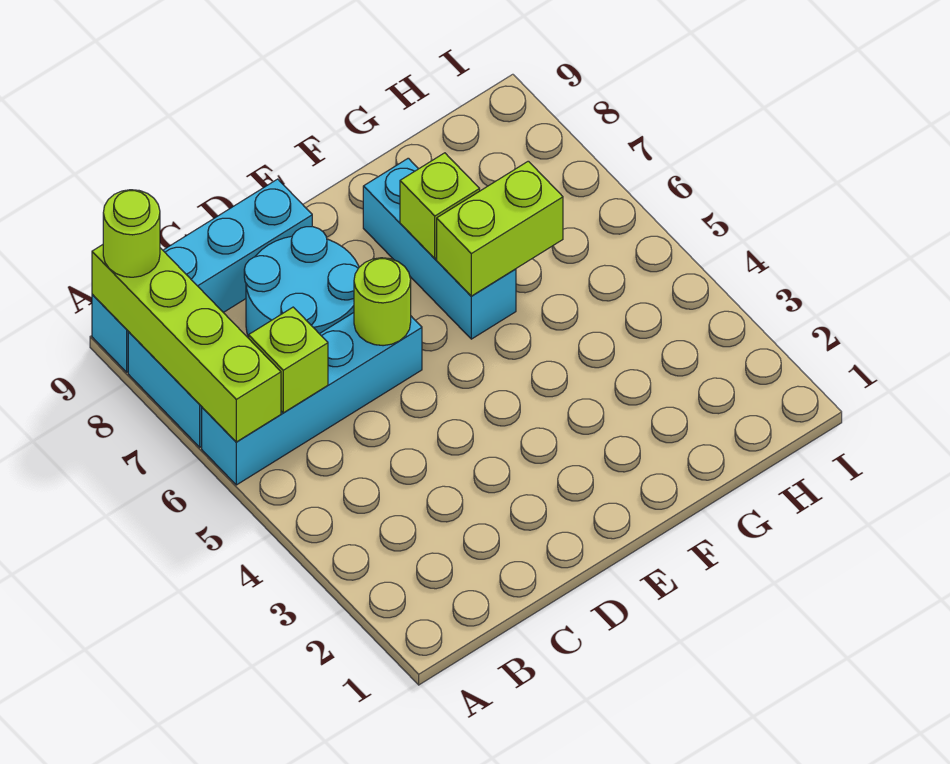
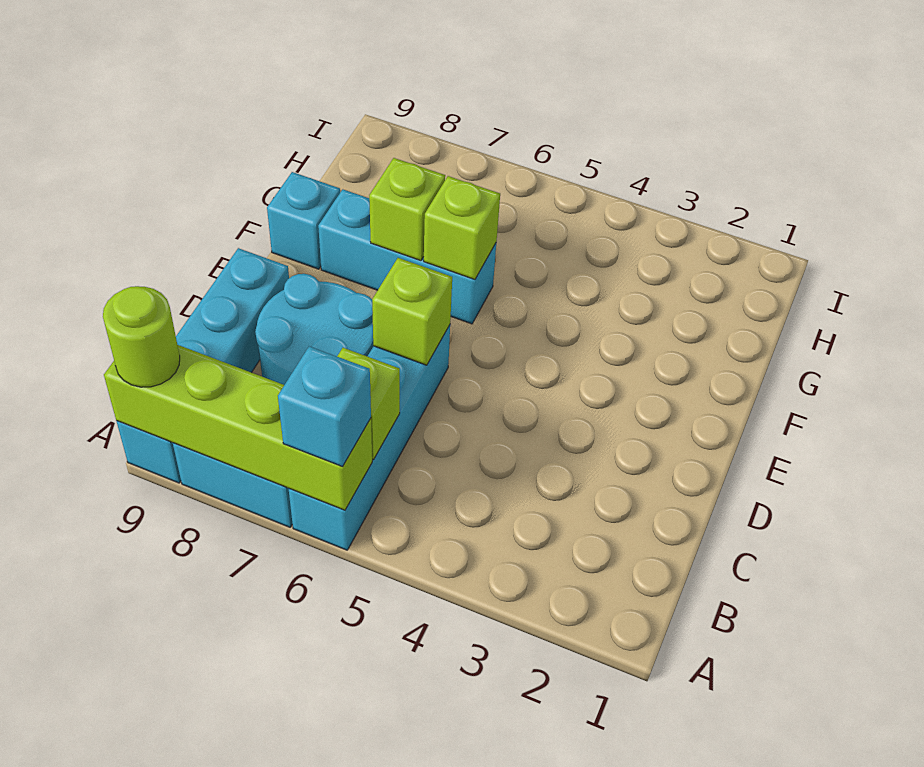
none -> cyan brick A6 level 3
lime round brick D6 level 2 -> lime brick D6 level 2
lime brick F6:G6 level 2 -> lime brick F6 level 2
none -> cyan brick F9 level 1

